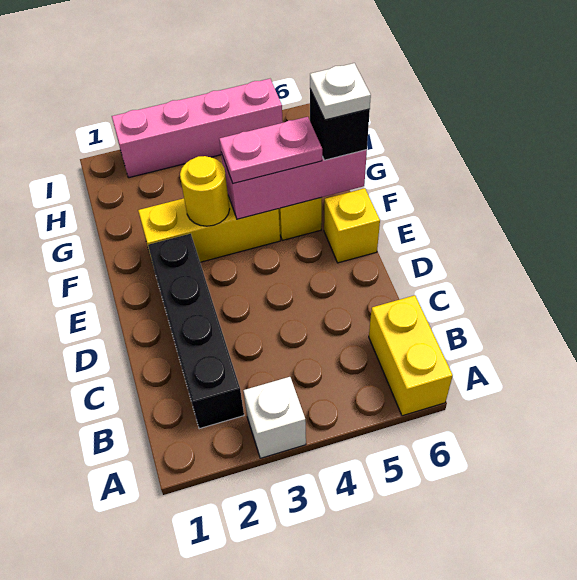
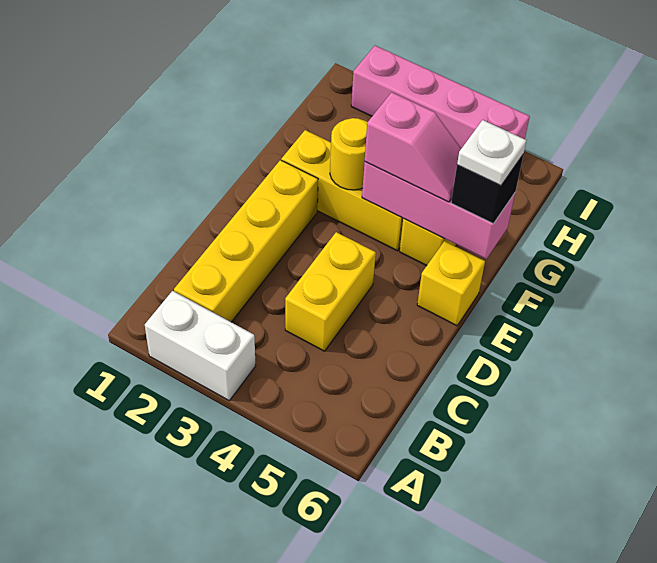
white brick A3 level 1 -> white brick A2:A3 level 1
yellow brick A6:B6 level 1 -> yellow brick C4:D4 level 1
black brick B2:E2 level 1 -> yellow brick B2:E2 level 1
pink plate F4:F5 level 3 -> pink slope F4:F5 level 3 top 4

